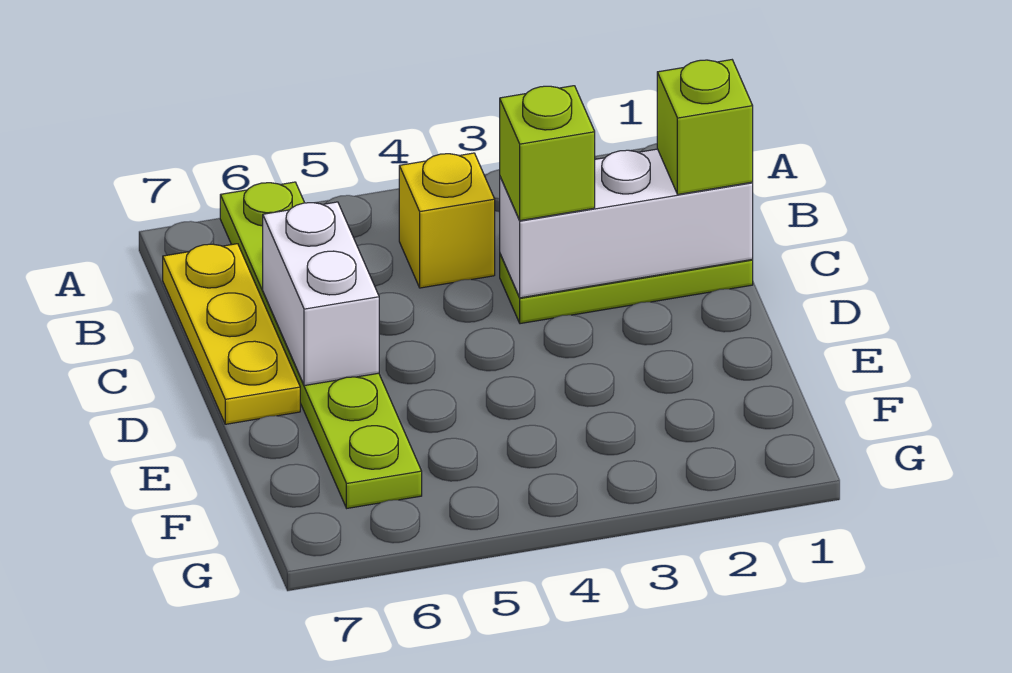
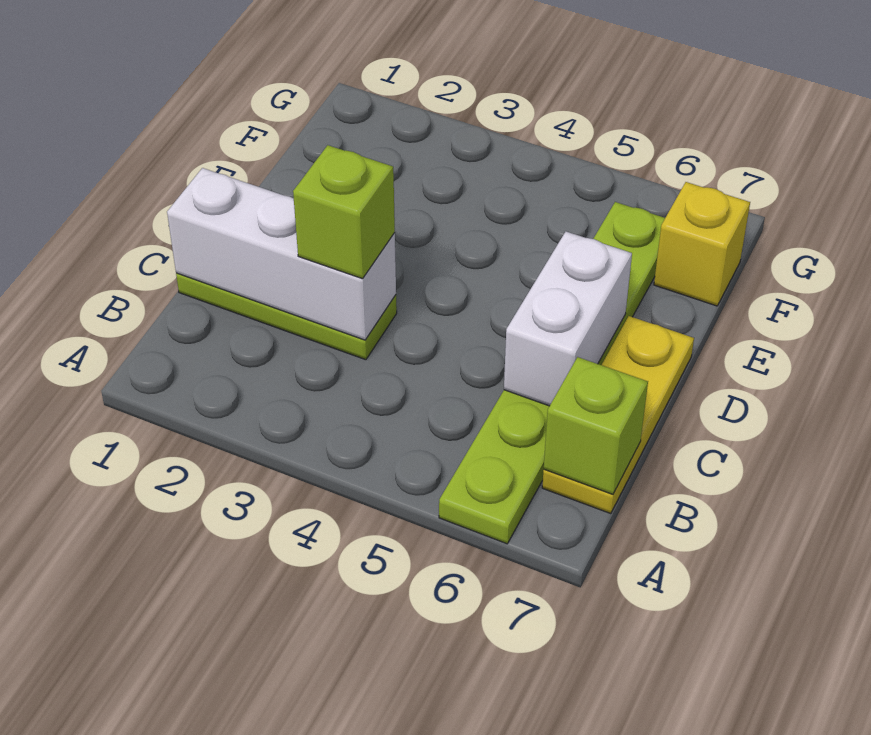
yellow brick B4 level 1 -> yellow brick F7 level 1
lime brick C1 level 3 -> lime brick B7 level 2

